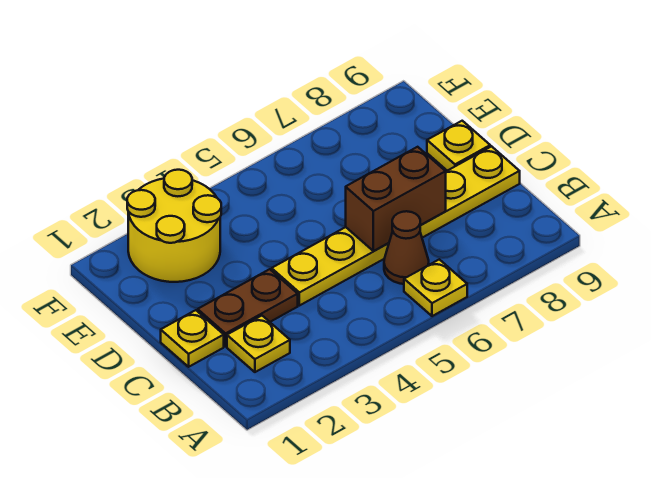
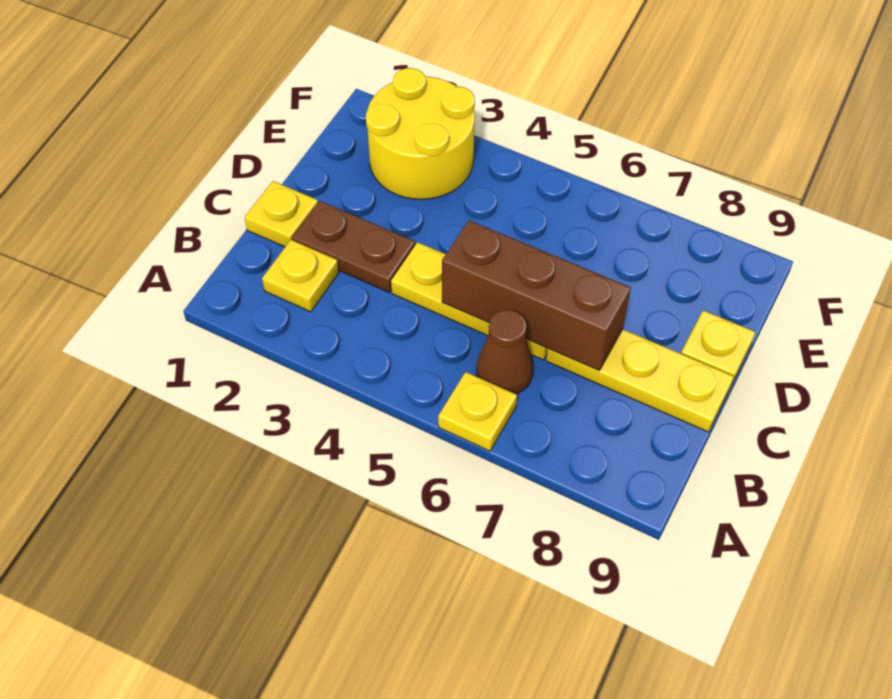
brown brick C6:C7 level 2 -> brown brick C5:C7 level 2

